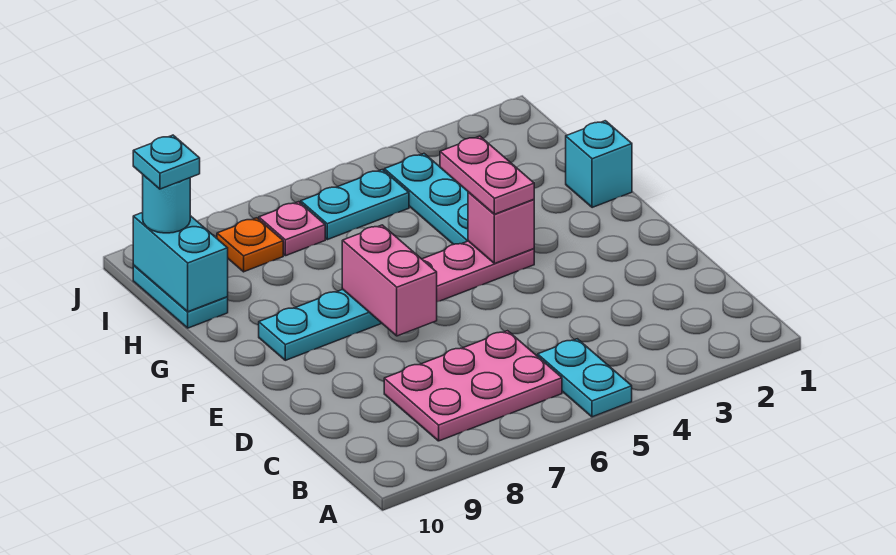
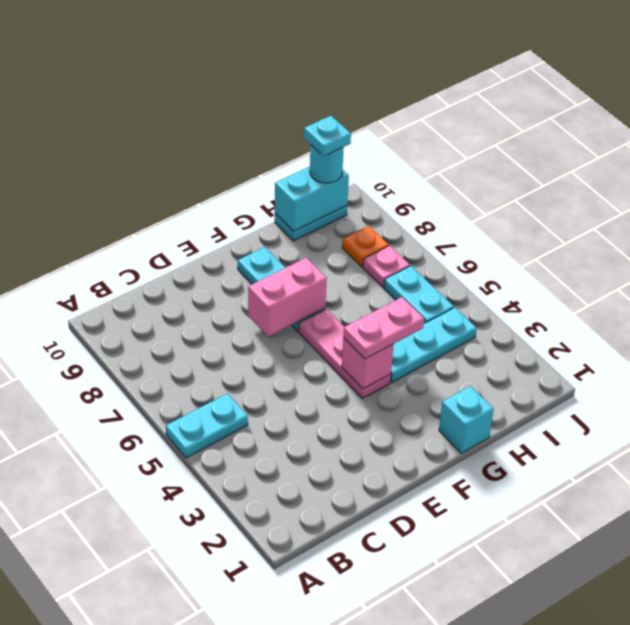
pink plate B6:C8 level 1 -> none

